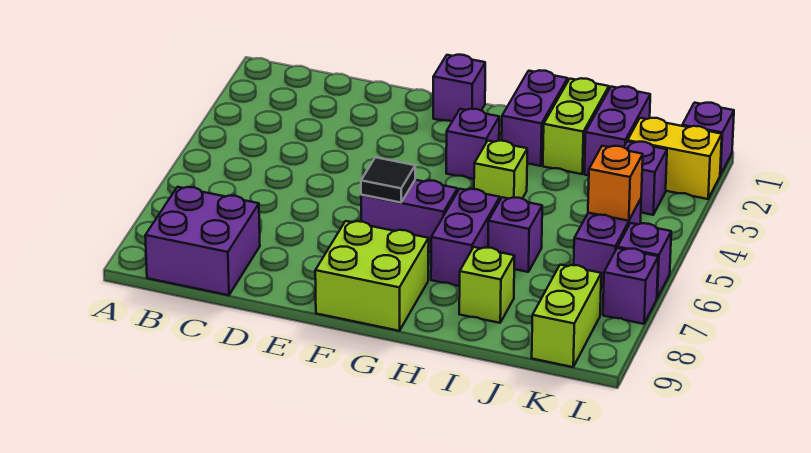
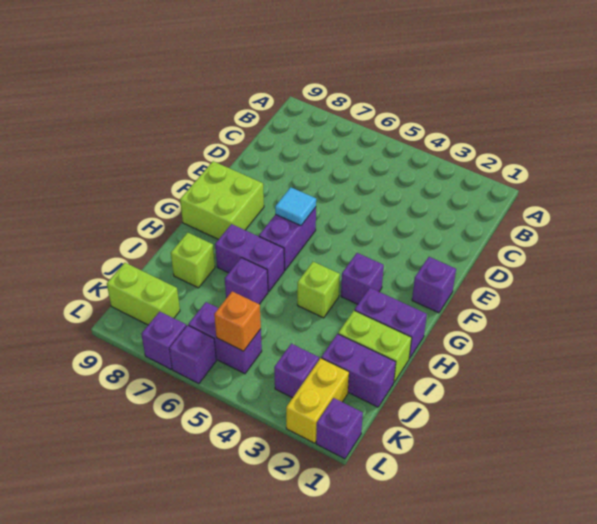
purple brick B8:C9 level 1 -> none
black tile F6 level 2 -> cyan tile F6 level 2

